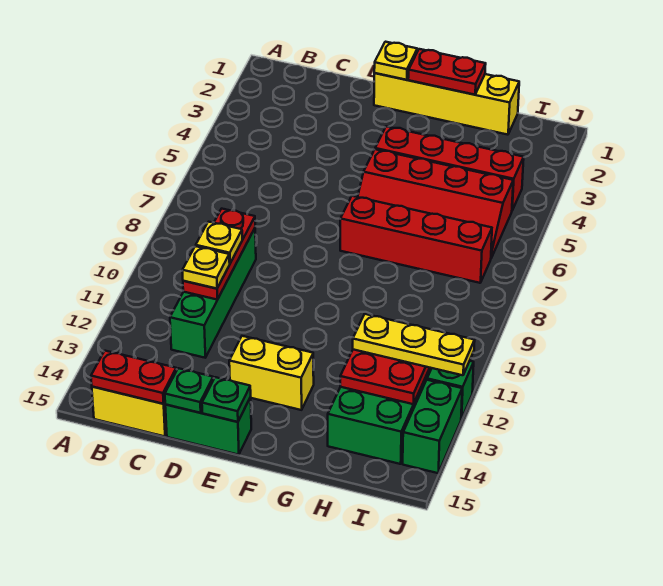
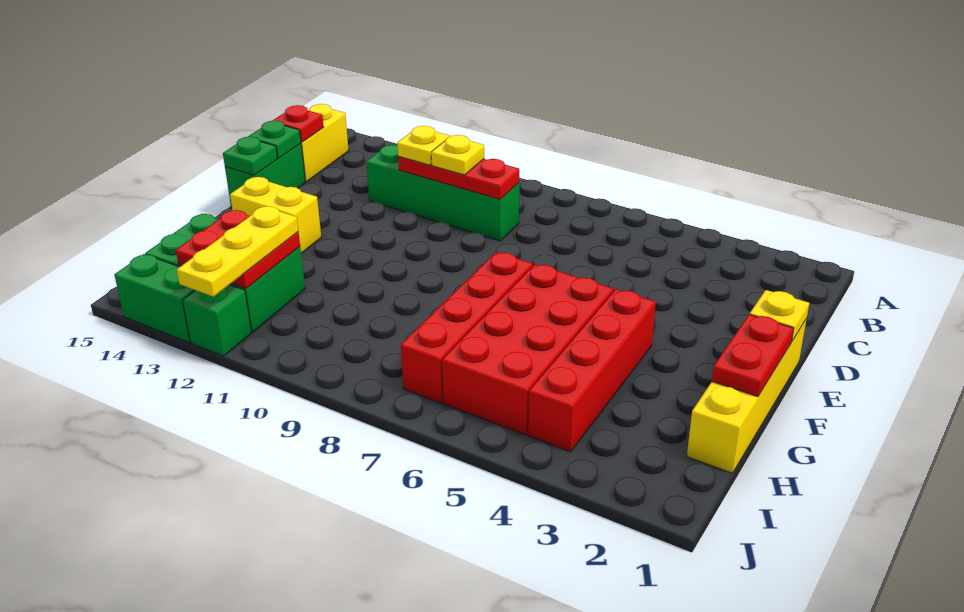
red plate B15:C15 level 2 -> red plate C15 level 2
yellow brick E13:F13 level 1 -> yellow brick F13:F14 level 1
red slope F5:I6 level 1 top 5 -> red brick F5:I6 level 1

